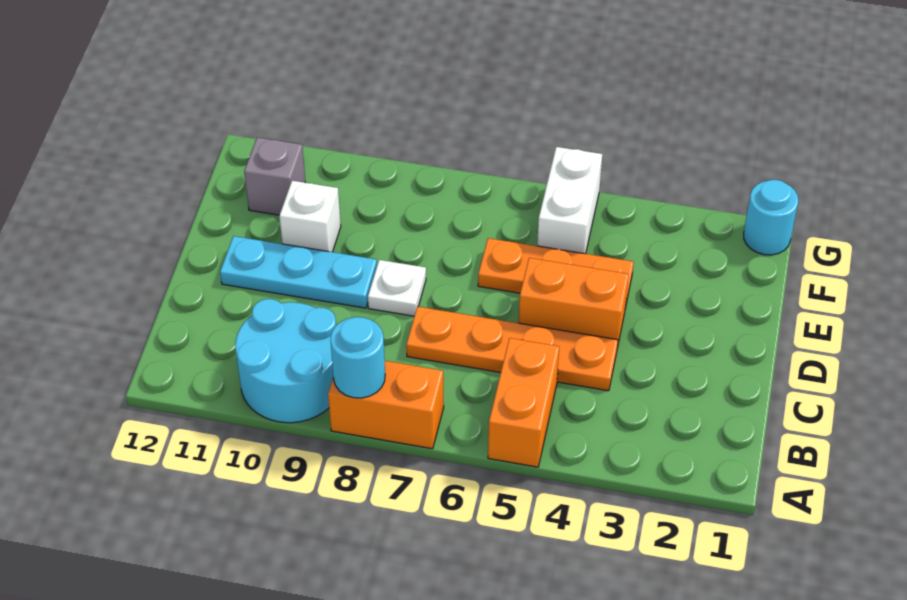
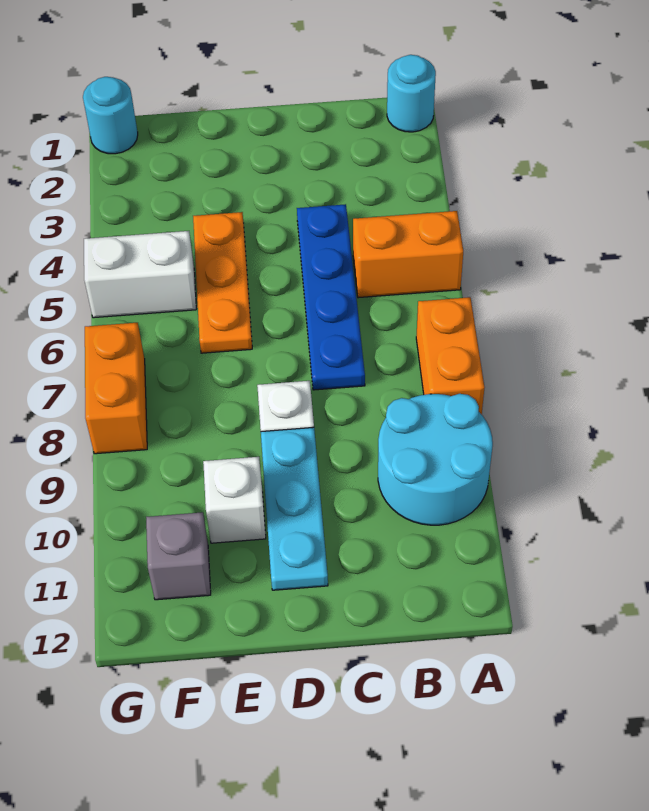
cyan round brick A8 level 2 -> cyan round brick A1 level 1
orange plate C4:C7 level 1 -> blue plate C4:C7 level 1
orange brick D4:D5 level 1 -> orange brick G7:G8 level 1

